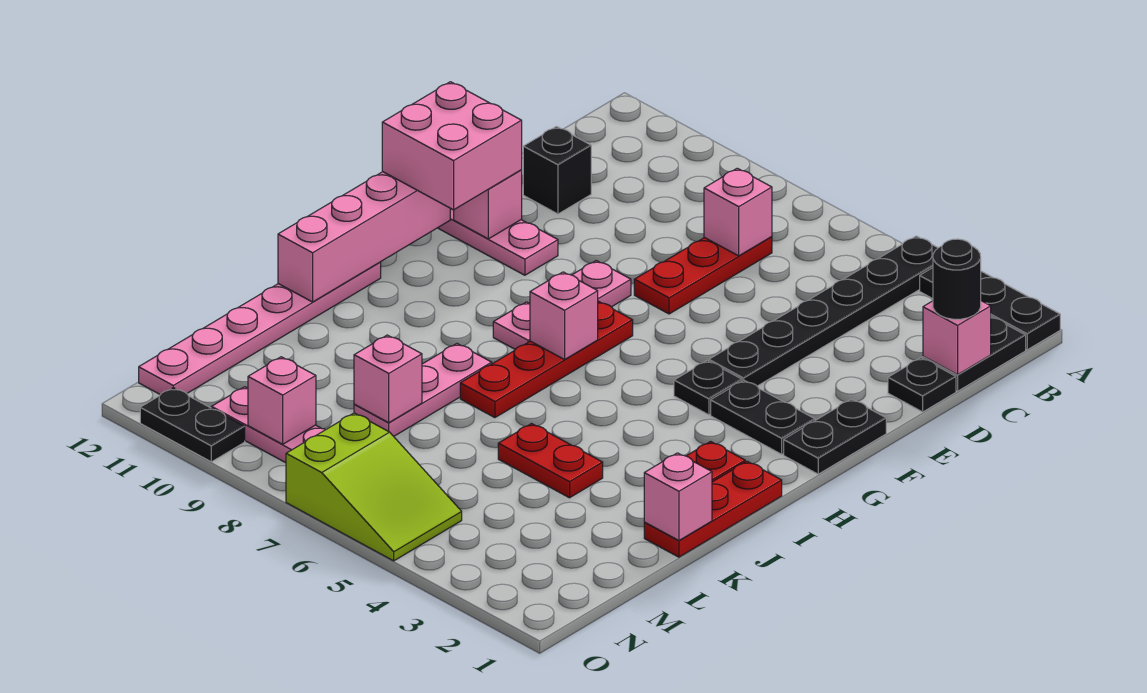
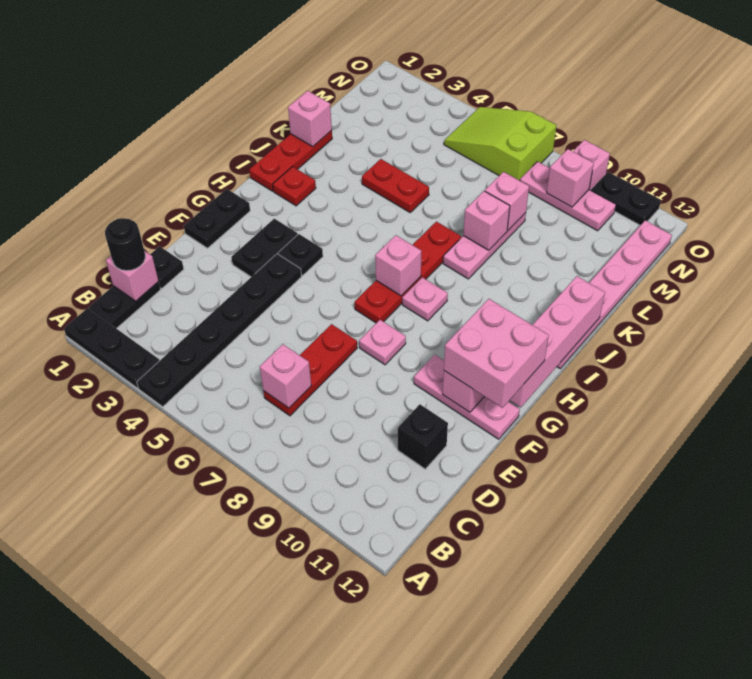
black plate G2:G3 level 1 -> black plate F3:G3 level 1
none -> pink brick K8 level 2
none -> pink brick O9 level 1

